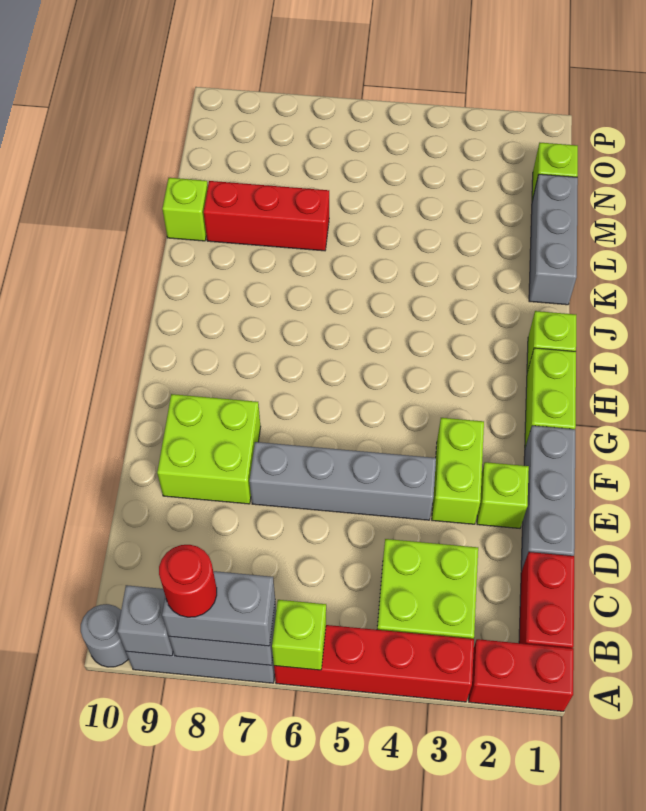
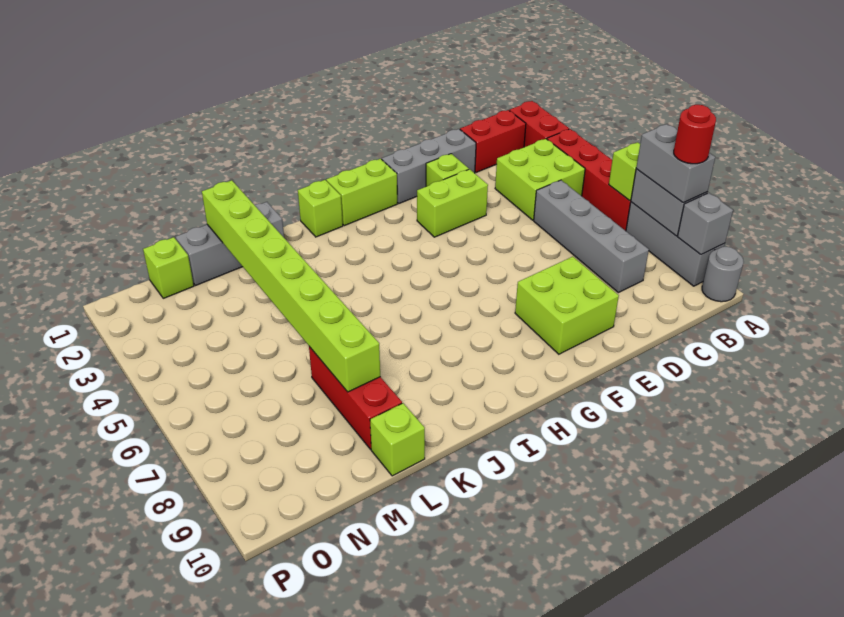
grey brick E4:E7 level 1 -> grey brick C5:C8 level 1
none -> lime brick L1:L8 level 2

